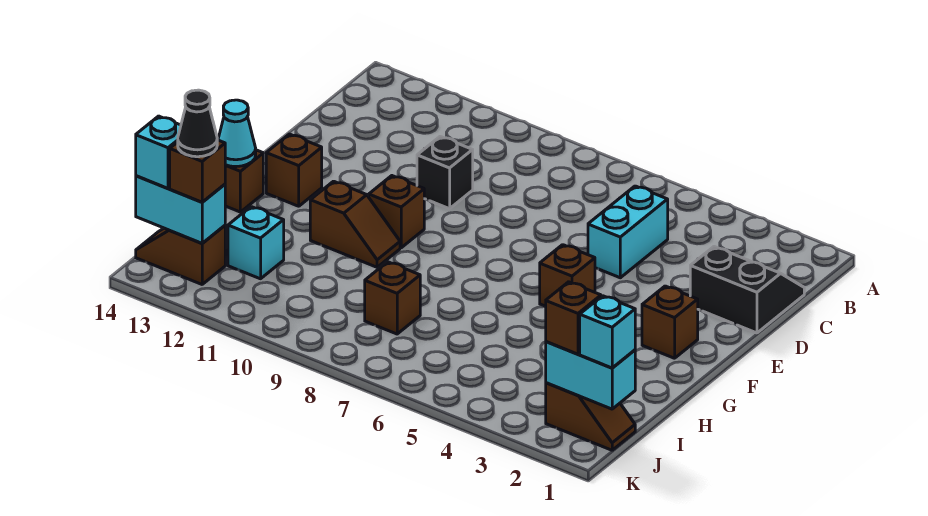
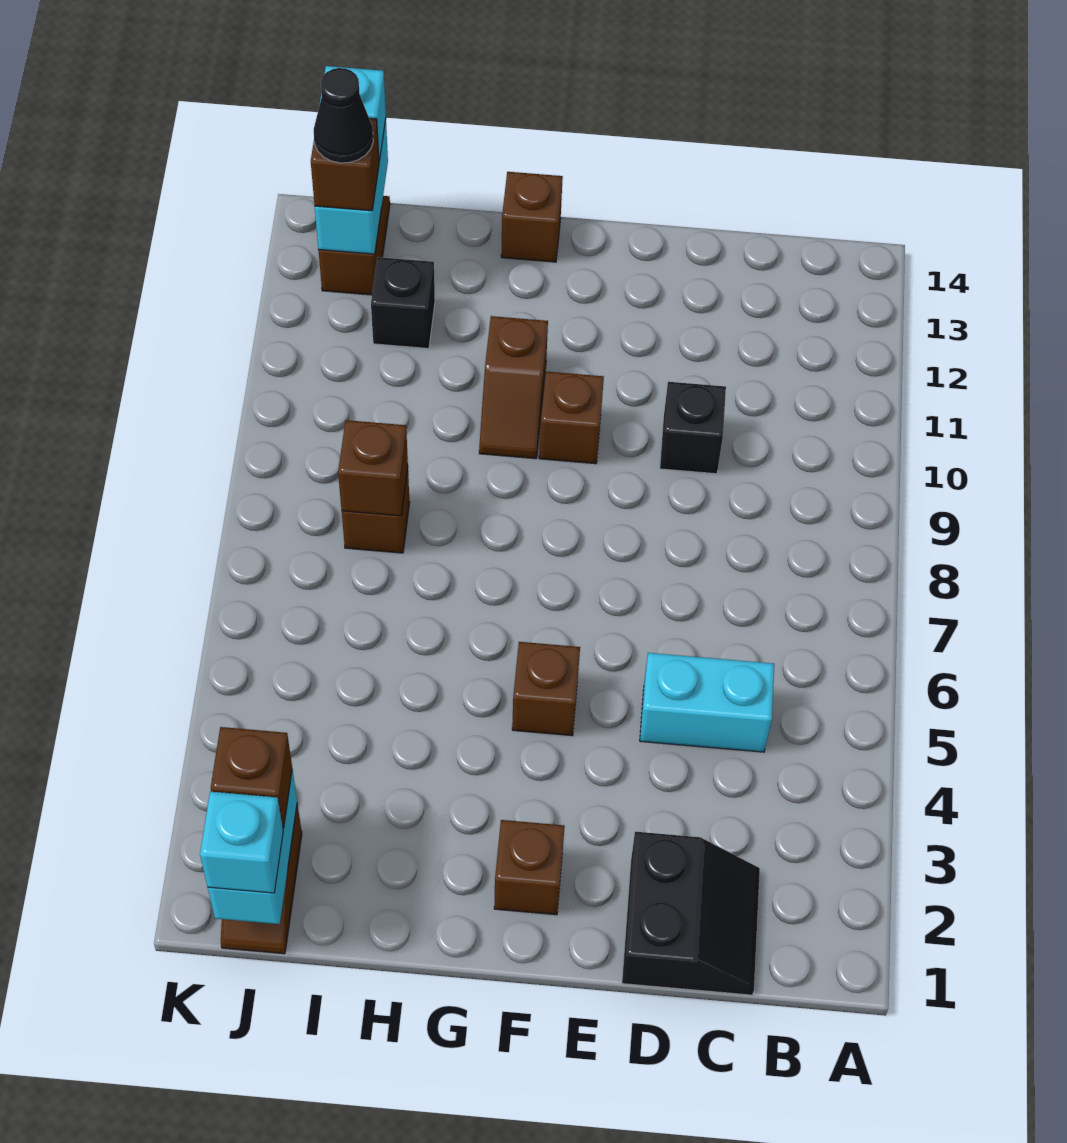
brown brick F13 level 1 -> brown brick I8 level 2
cyan cone G14 level 2 -> none
cyan brick I12 level 1 -> black brick I12 level 1

